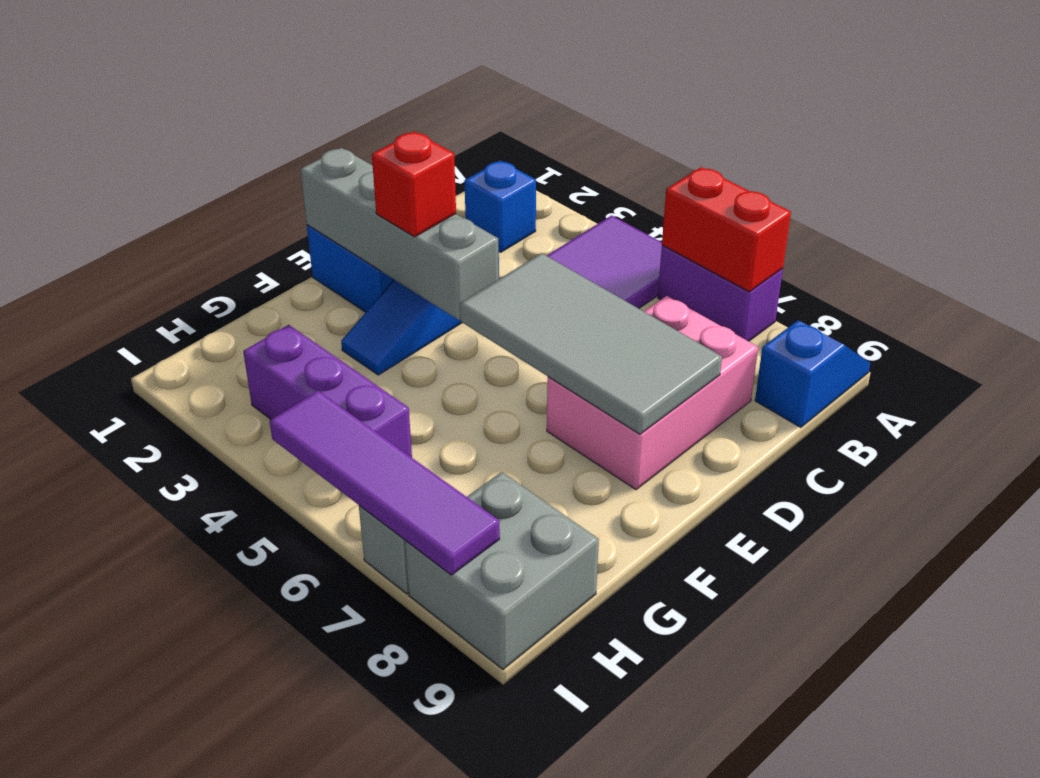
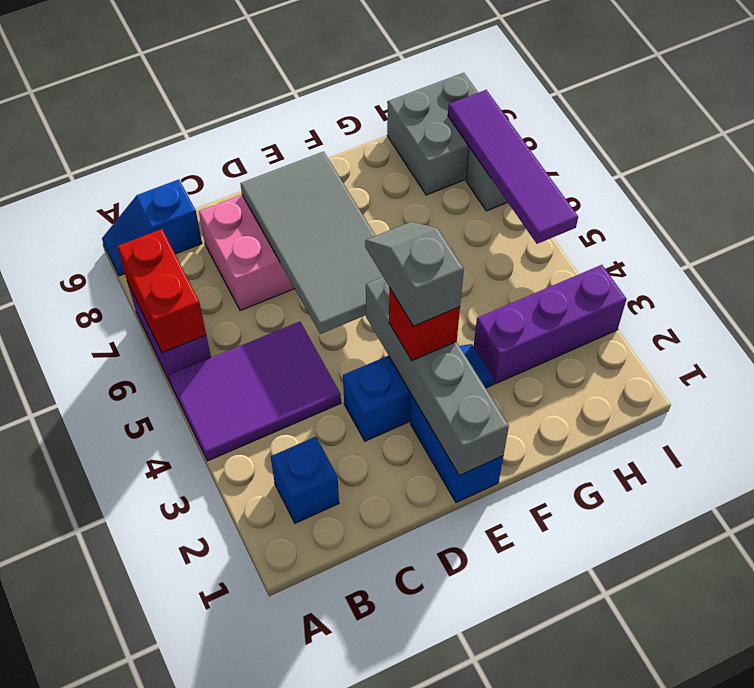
none -> grey slope E3:E4 level 4 top 3
purple brick H3:H5 level 1 -> purple brick G3:I3 level 1

